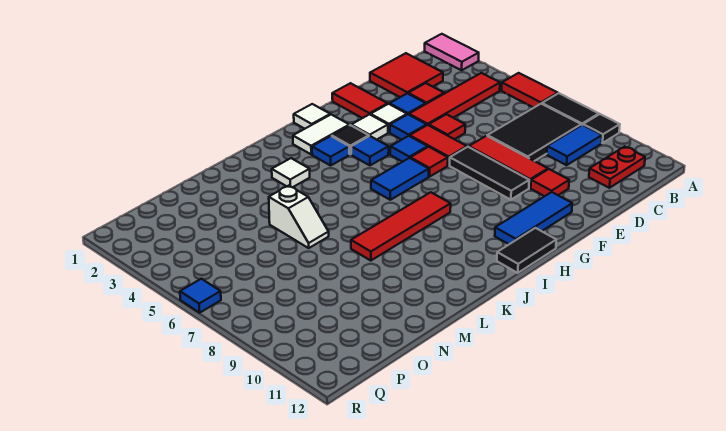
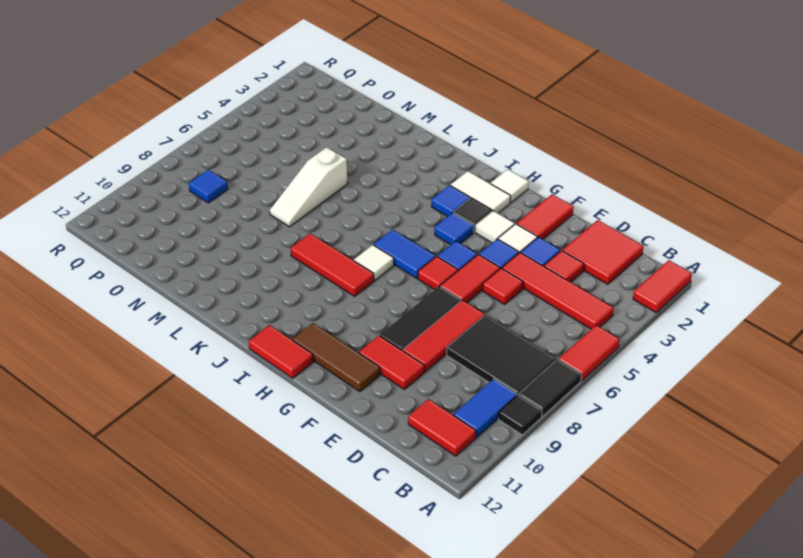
pink tile A1:A2 level 1 -> red tile A1:A2 level 1
blue tile B9:C9 level 1 -> blue tile B9:B10 level 1
red plate B11:C11 level 1 -> red tile B11:C11 level 1
red tile E10 level 1 -> red tile E10:F10 level 1
blue tile F11:H11 level 1 -> brown tile F11:H11 level 1
black tile H12:I12 level 1 -> red tile H12:I12 level 1
red tile I8:L8 level 1 -> red tile I8:K8 level 1
white tile K3 level 1 -> white tile I7 level 1
white slope M5:M6 level 1 top 5 -> white slope M5:M7 level 1 top 5
blue tile R6 level 1 -> blue tile P8 level 1

